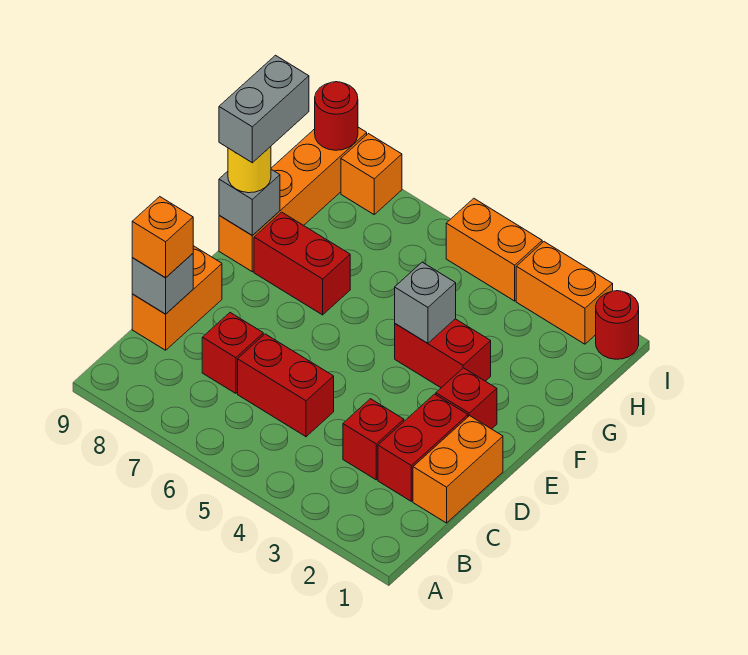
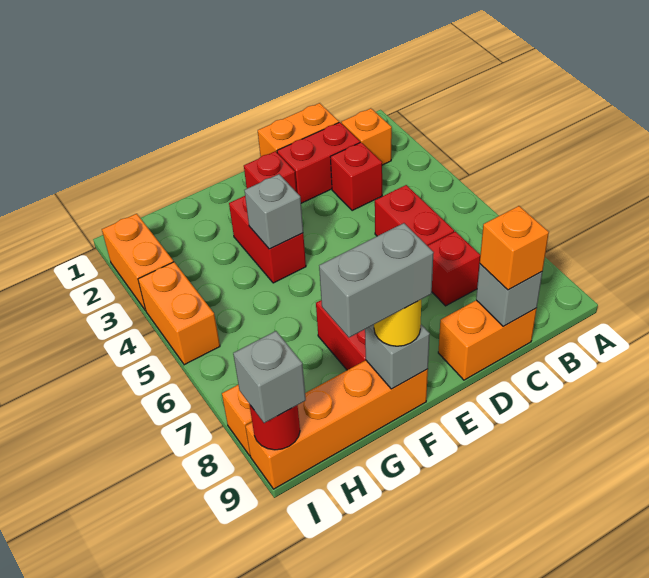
none -> orange brick B2 level 1
red round brick I1 level 1 -> none
none -> grey brick I9 level 3

